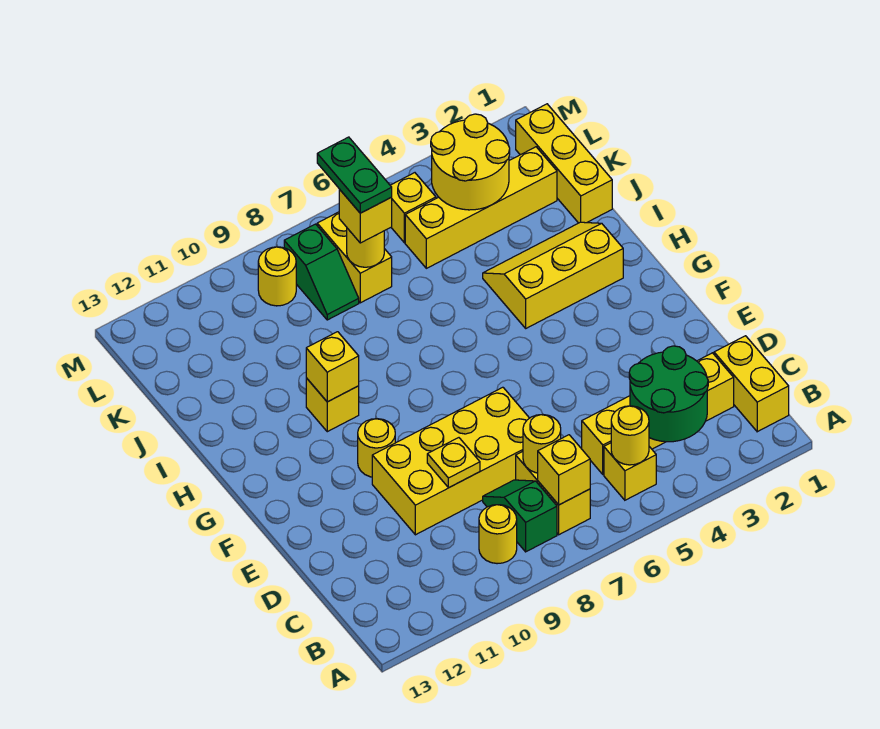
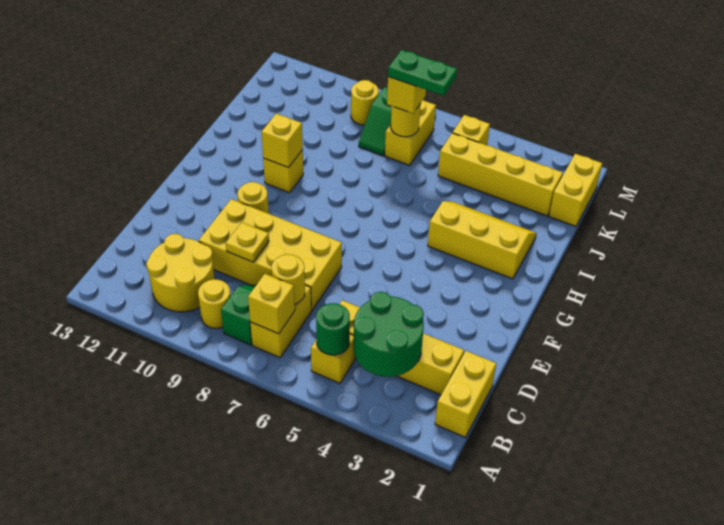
yellow round brick B5 level 2 -> green round brick B5 level 2
yellow brick J1:L1 level 1 -> yellow brick K1:L1 level 1
yellow round brick K3:L4 level 2 -> yellow round brick B10:C11 level 1
green plate K7:L7 level 4 -> green plate K6:K7 level 4

